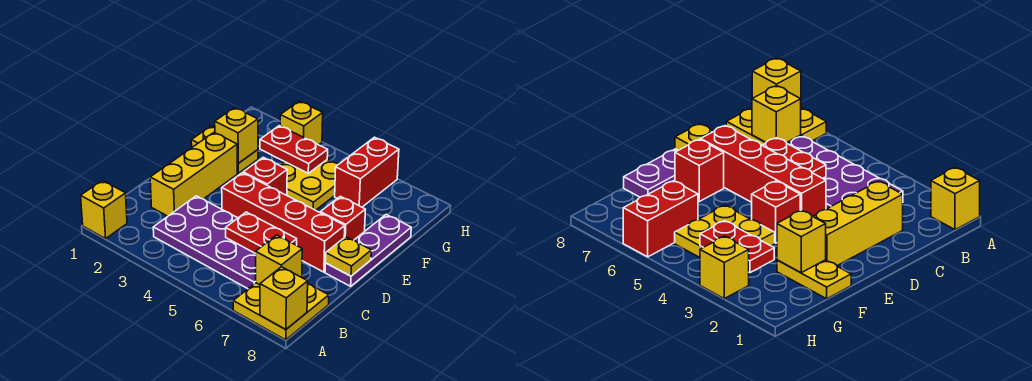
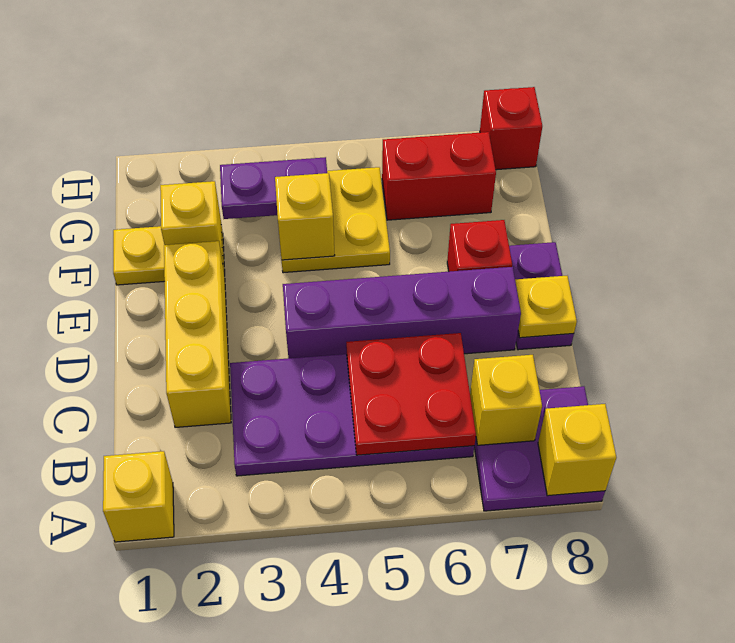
yellow plate A7:B8 level 1 -> purple plate A7:B8 level 1
red plate C5:C6 level 2 -> red plate B5:C6 level 2
red brick D4:D7 level 1 -> purple brick D4:D7 level 1
purple plate D8:F8 level 1 -> purple plate D8:E8 level 1
red brick E4 level 1 -> red brick H8 level 1
red plate G3:G4 level 2 -> purple plate G3:G4 level 2
red brick G6:H6 level 1 -> red brick G6:G7 level 1
yellow brick H3 level 1 -> yellow brick F4 level 2

